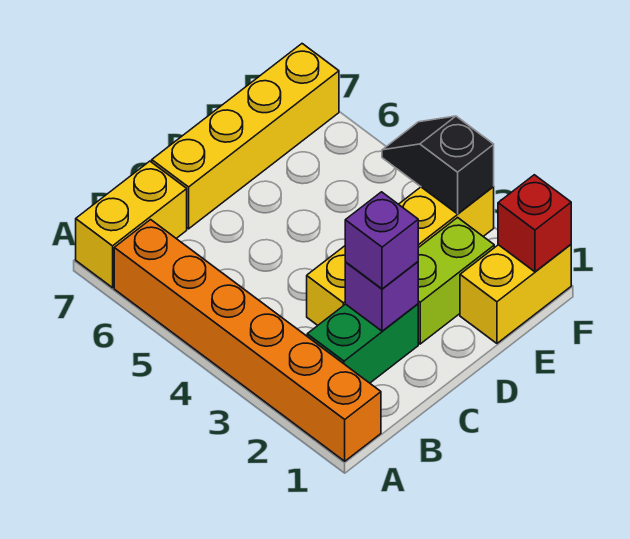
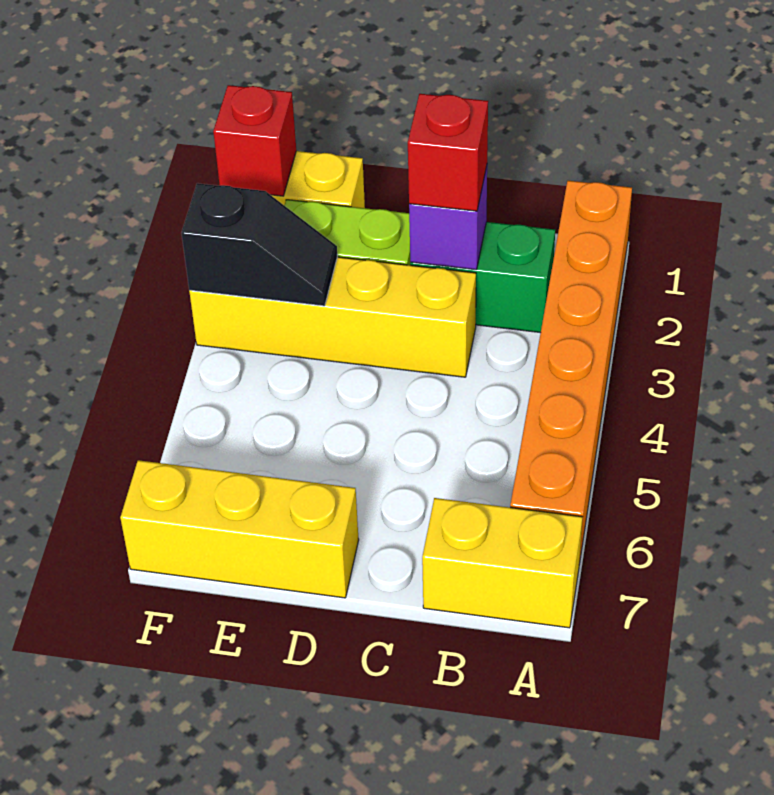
purple brick C2 level 3 -> red brick C2 level 3
yellow brick C7:F7 level 1 -> yellow brick D7:F7 level 1
black slope F3:F4 level 2 top 3 -> black slope E3:F3 level 2 top F

